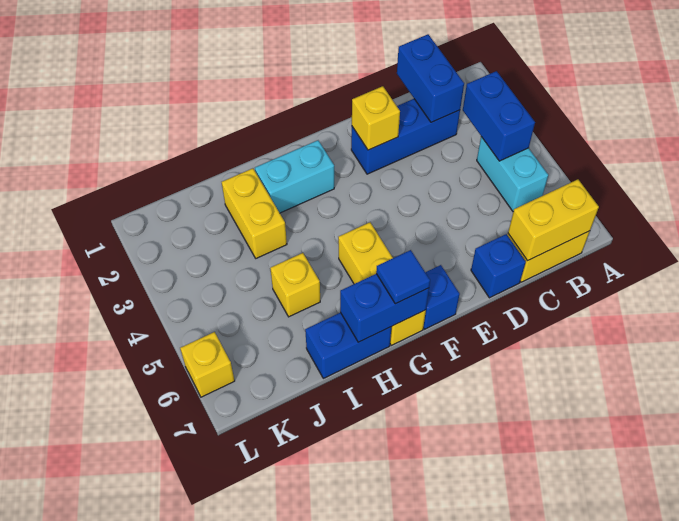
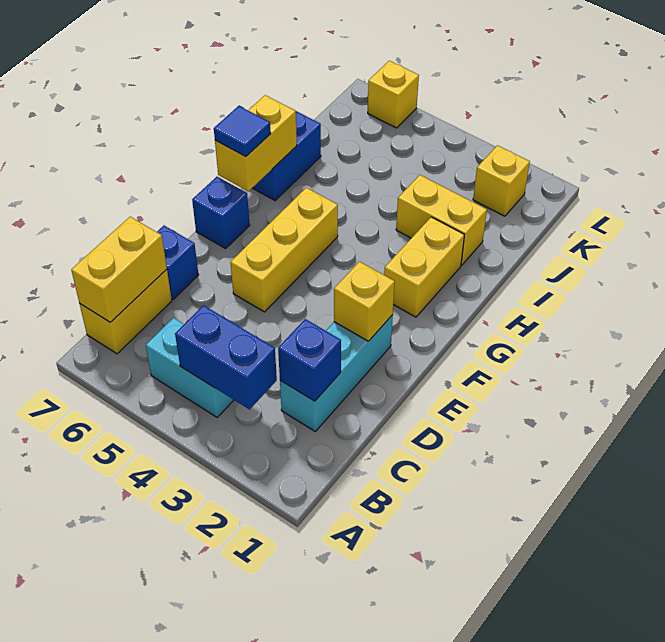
blue brick C1:C2 level 2 -> blue brick C2 level 2
blue brick C2:E2 level 1 -> cyan brick C2:E2 level 1
cyan brick G2:H2 level 1 -> yellow brick G2:H2 level 1
yellow brick G5:G7 level 1 -> yellow brick E5:G5 level 1
blue brick G7:H7 level 2 -> yellow brick G7:H7 level 2
yellow brick I5 level 1 -> yellow brick K2 level 1

